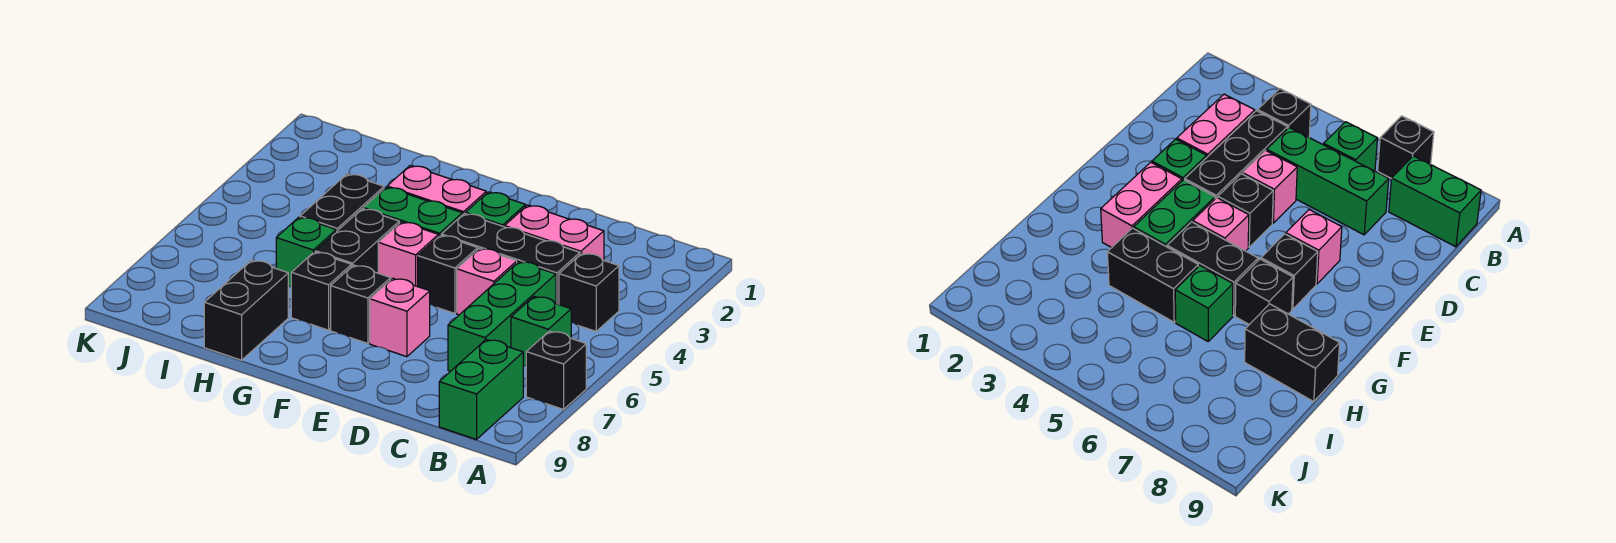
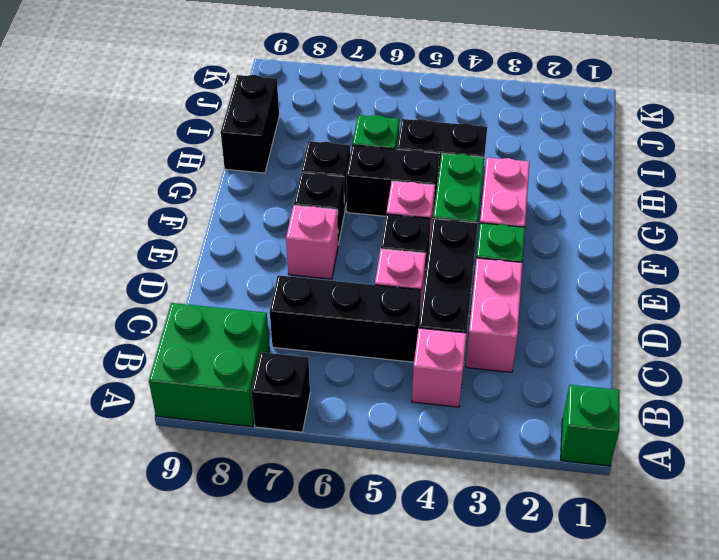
black brick B4 level 1 -> pink brick B4 level 1
green brick B6 level 1 -> green brick A1 level 1
green brick B8:B9 level 1 -> green brick A8:B9 level 1
green brick C5:C7 level 1 -> black brick C5:C7 level 1
black brick H8:H9 level 1 -> black brick H9:I9 level 1

